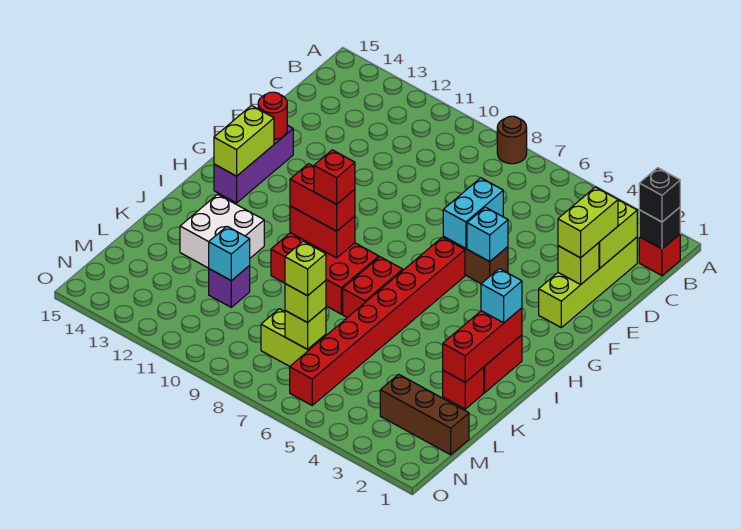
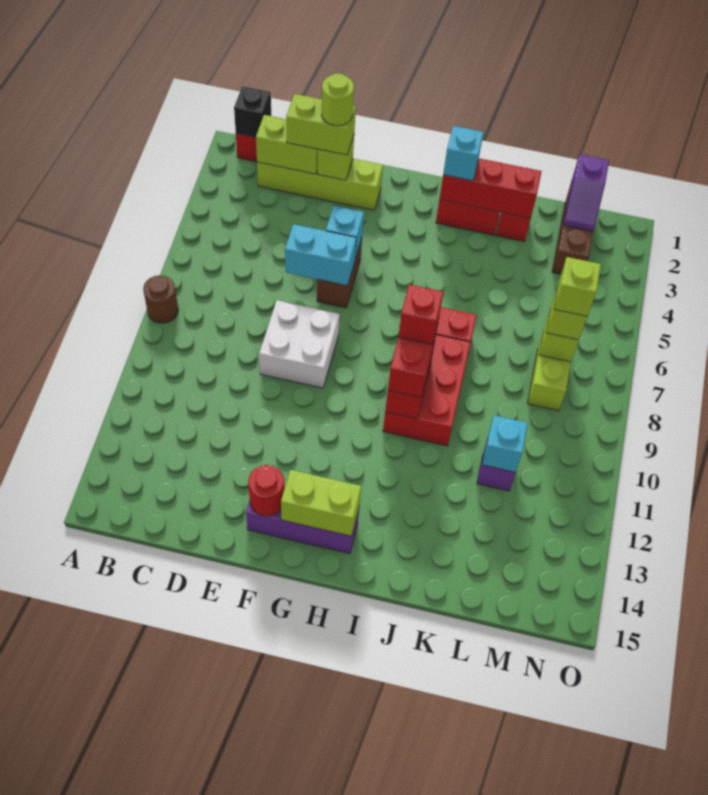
black brick B1 level 3 -> none
none -> lime round brick E2 level 4
red brick G6:N6 level 1 -> none
white brick J12:K13 level 1 -> white brick E8:F9 level 1
none -> purple slope M1:M2 level 2 top 1

